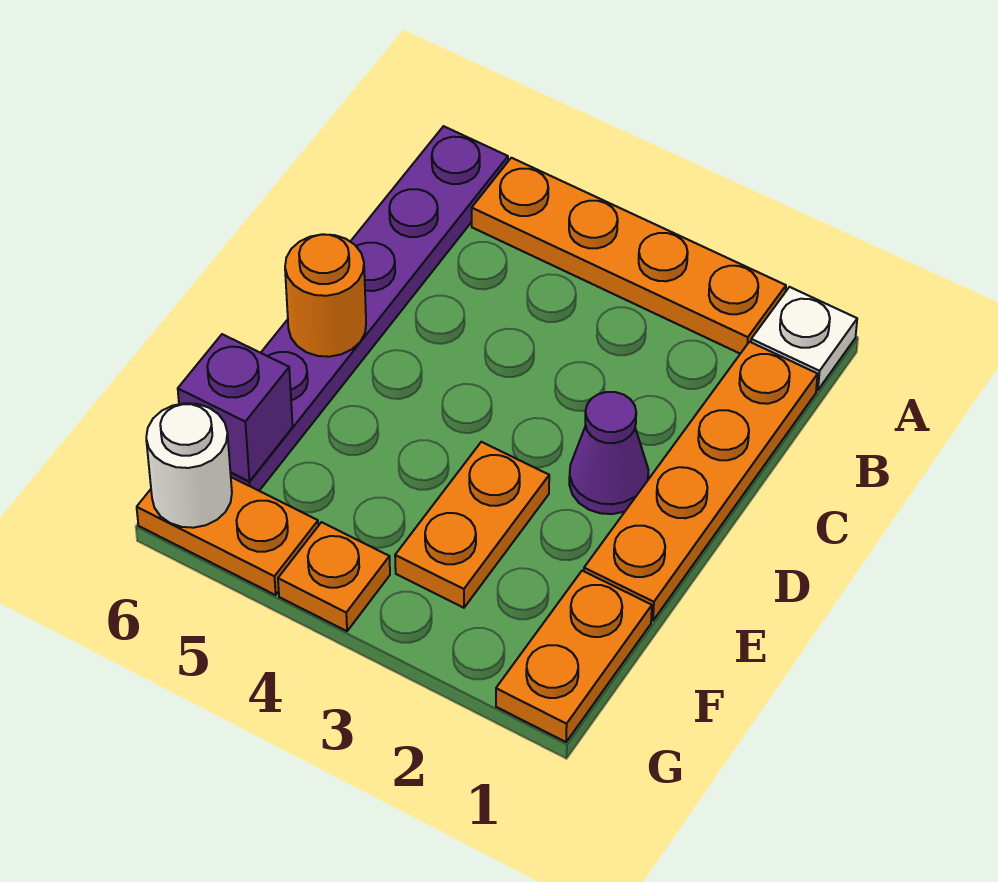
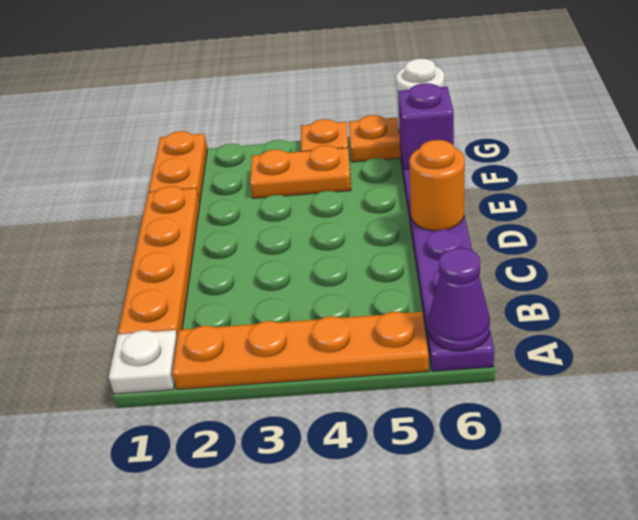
purple cone D2 level 1 -> purple cone A6 level 2
orange plate E3:F3 level 1 -> orange plate F3:F4 level 1

